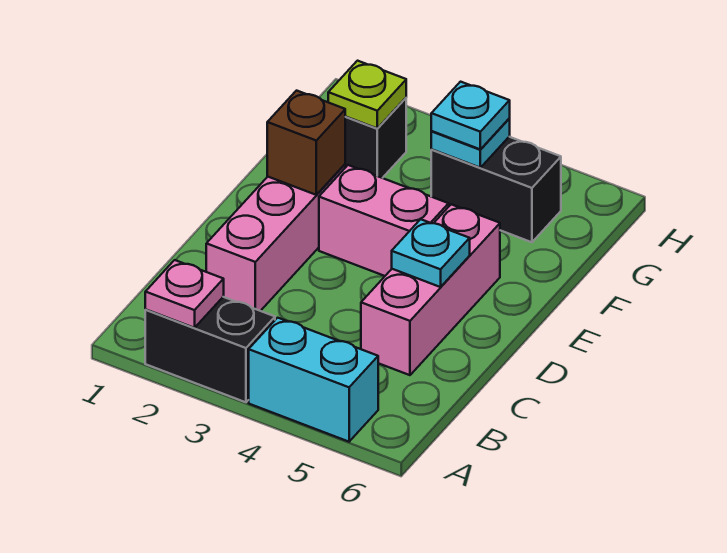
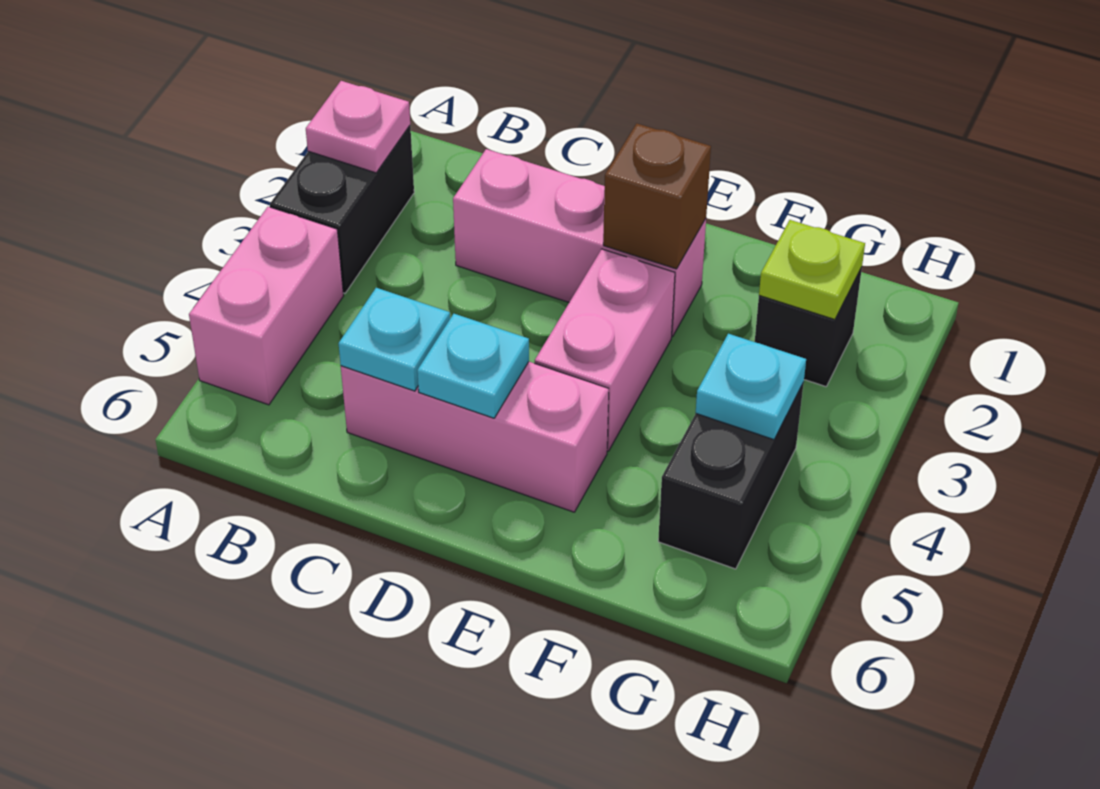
cyan brick A4:A5 level 1 -> pink brick A4:A5 level 1
cyan plate G4 level 3 -> cyan plate C5 level 2

